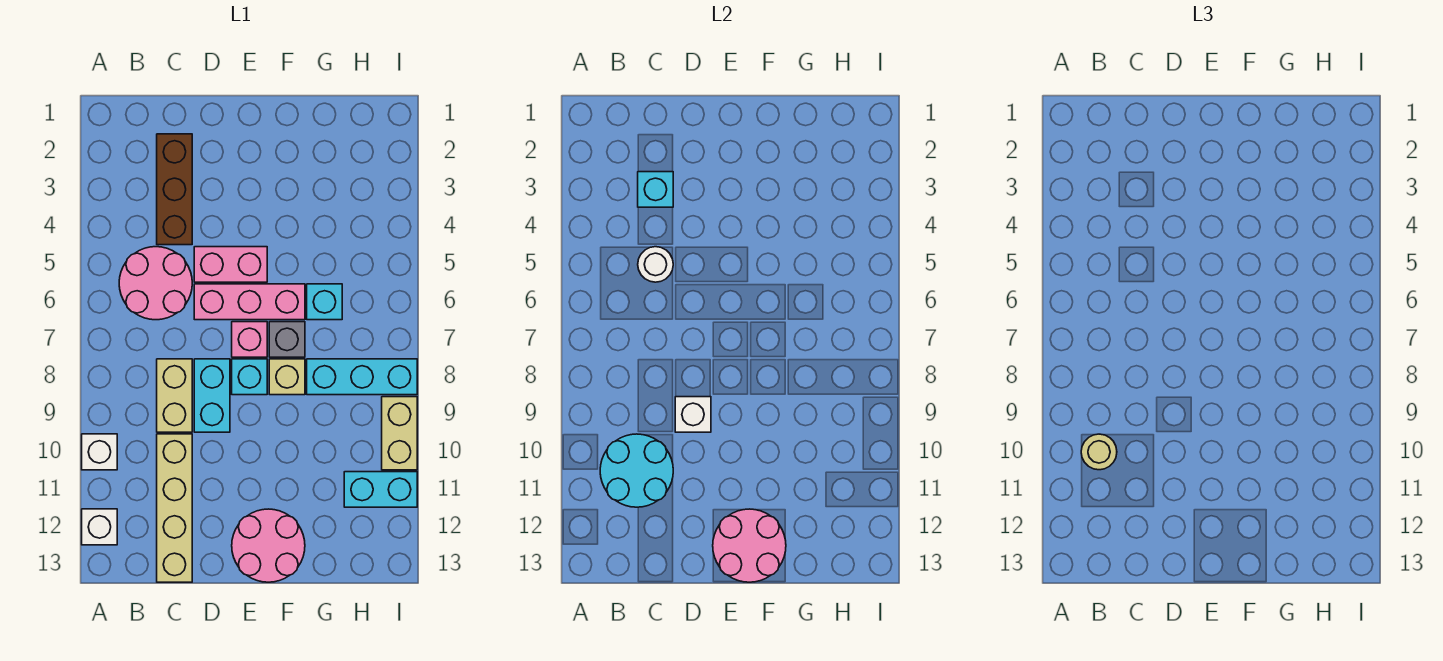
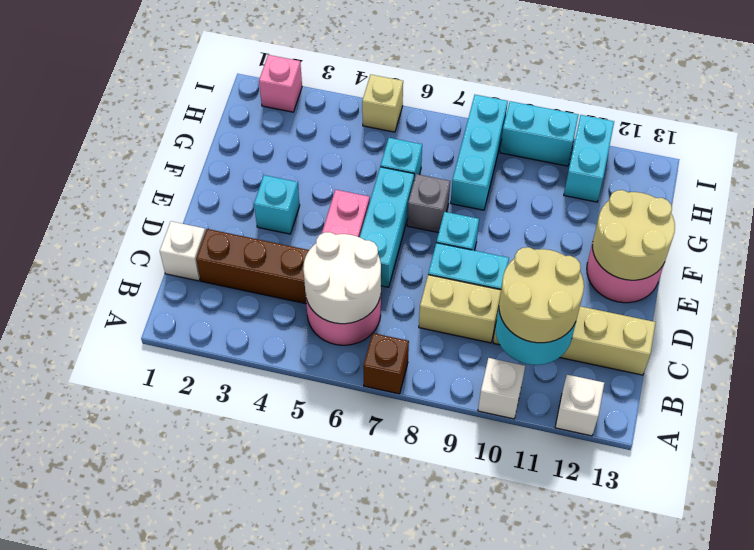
none -> brown brick A7 level 1
tan round brick B10 level 3 -> tan round brick B10:C11 level 3
cyan brick C3 level 2 -> cyan brick E3 level 1
white round brick C5 level 2 -> white round brick B5:C6 level 2
pink brick D6:F6 level 1 -> cyan brick D6:F6 level 1
white brick D9 level 2 -> white brick C1 level 1
pink brick E7 level 1 -> pink brick I2 level 1
pink round brick E12:F13 level 2 -> tan round brick E12:F13 level 2
tan brick F8 level 1 -> tan brick I5 level 1
tan brick I9:I10 level 1 -> cyan brick I9:I10 level 1

